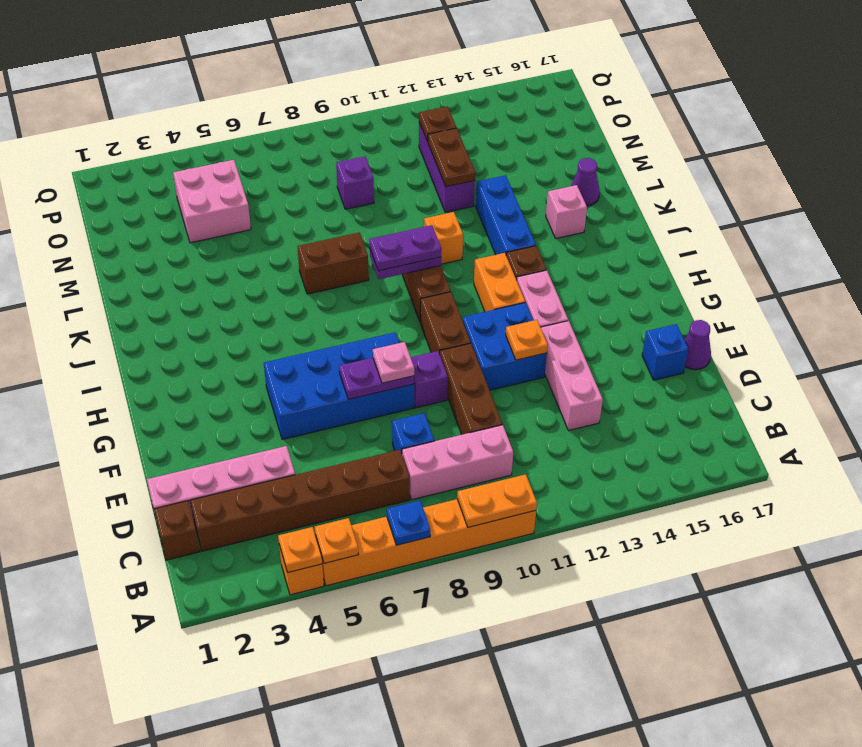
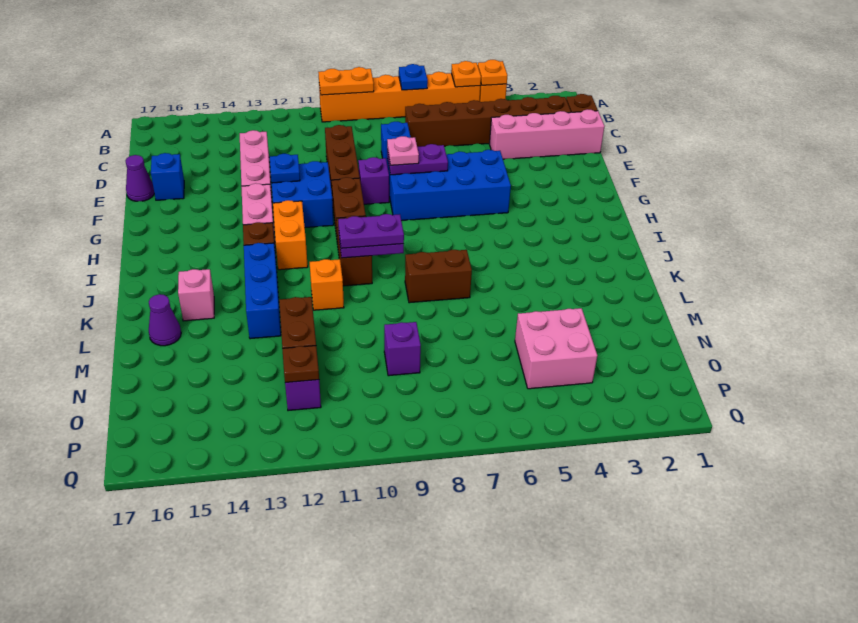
pink brick C8:C10 level 1 -> none
orange plate F12 level 2 -> blue plate F12 level 2

